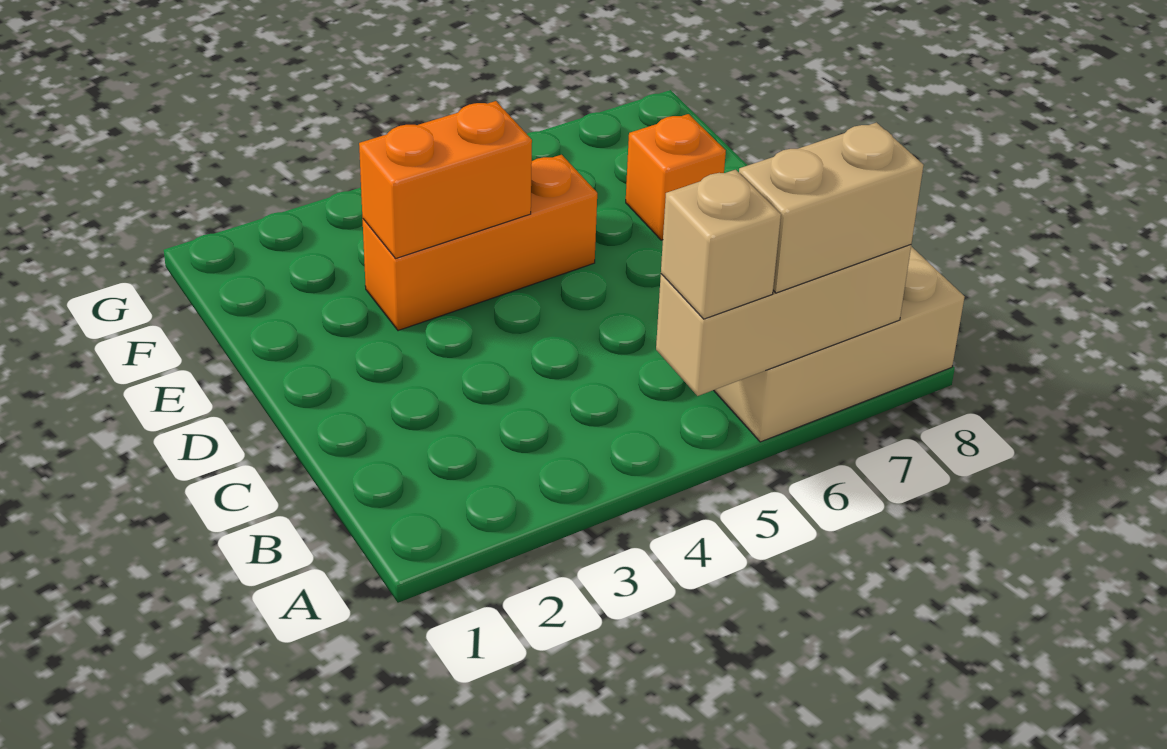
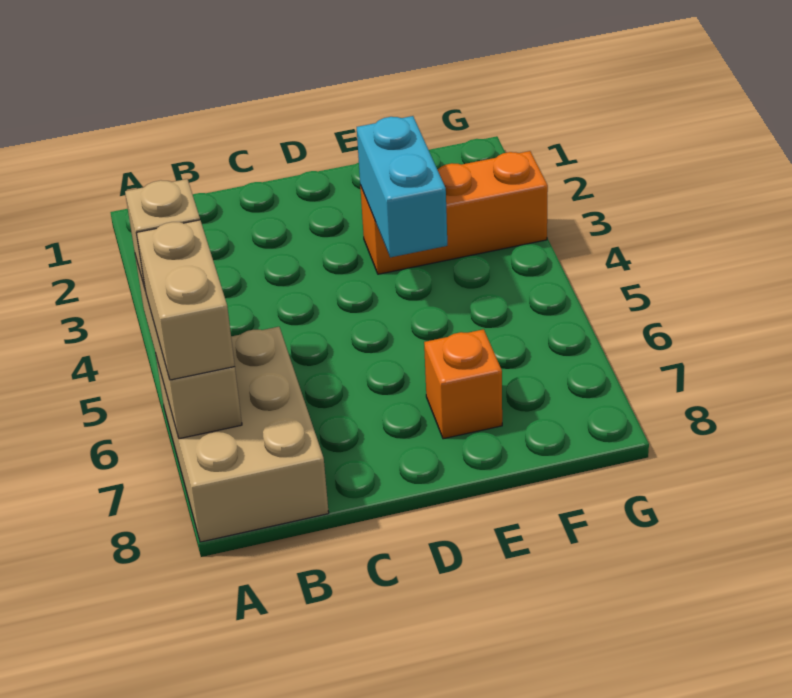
orange brick E3:E5 level 1 -> orange brick E3:G3 level 1
orange brick E3:E4 level 2 -> cyan brick E3:E4 level 2

